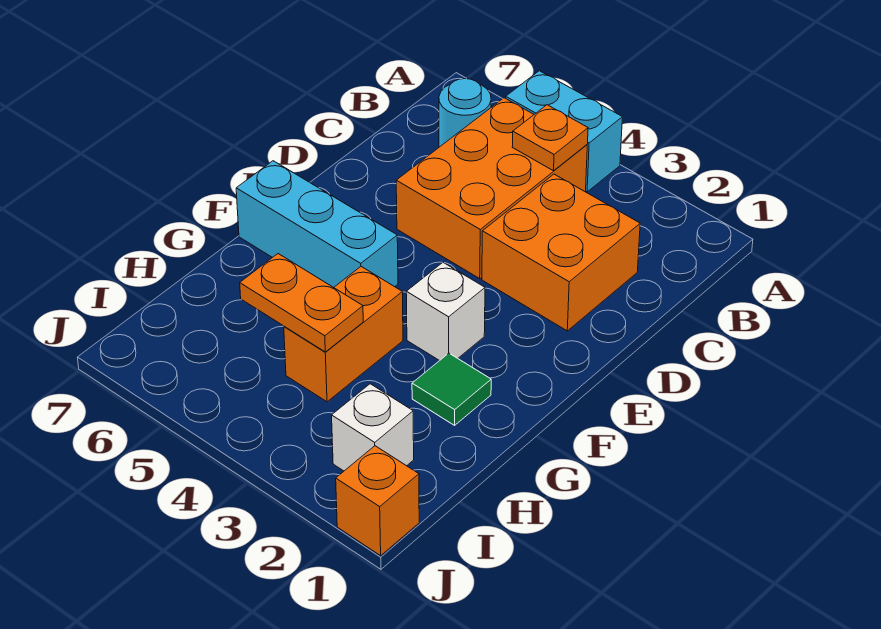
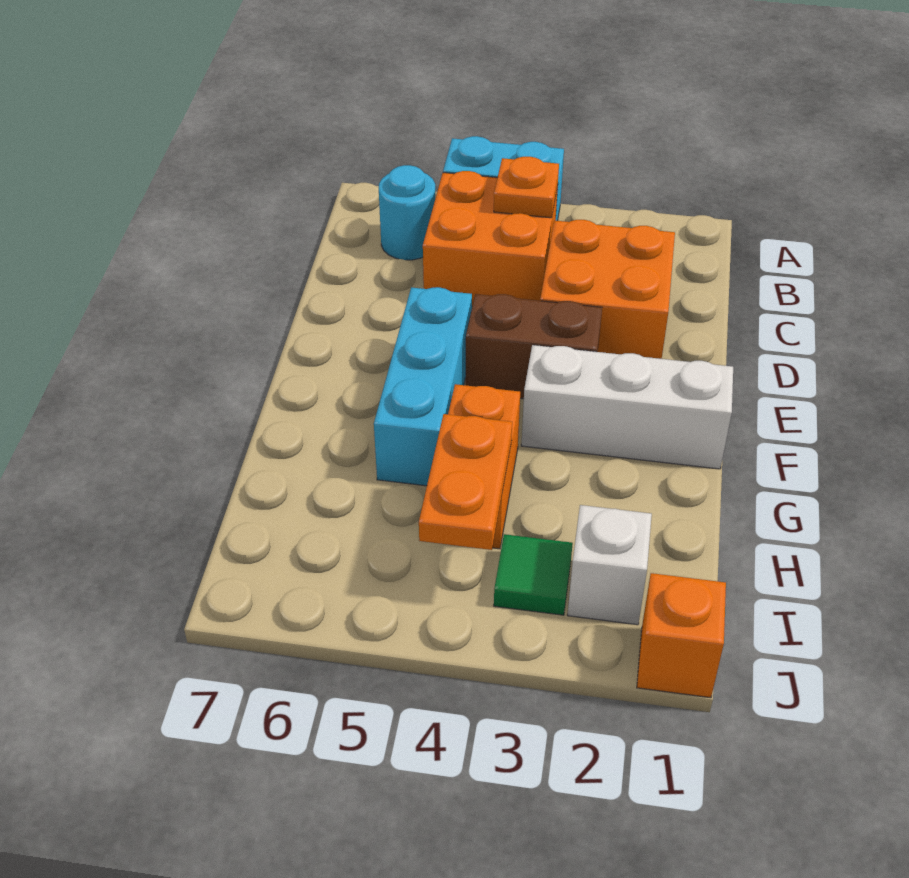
orange brick B4:D5 level 1 -> orange brick B4:C5 level 1
none -> brown brick E3:E4 level 1
white brick F3 level 1 -> white brick F1:F3 level 1
cyan brick F5:F7 level 1 -> cyan brick E5:G5 level 1
green tile G2 level 1 -> green tile I3 level 1
orange plate H4:H5 level 2 -> orange plate H4:I4 level 2

